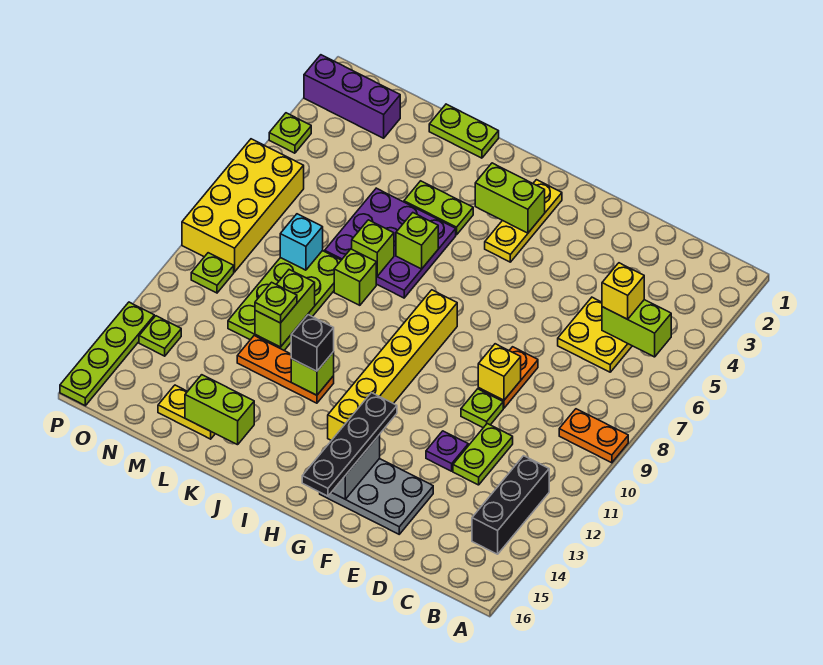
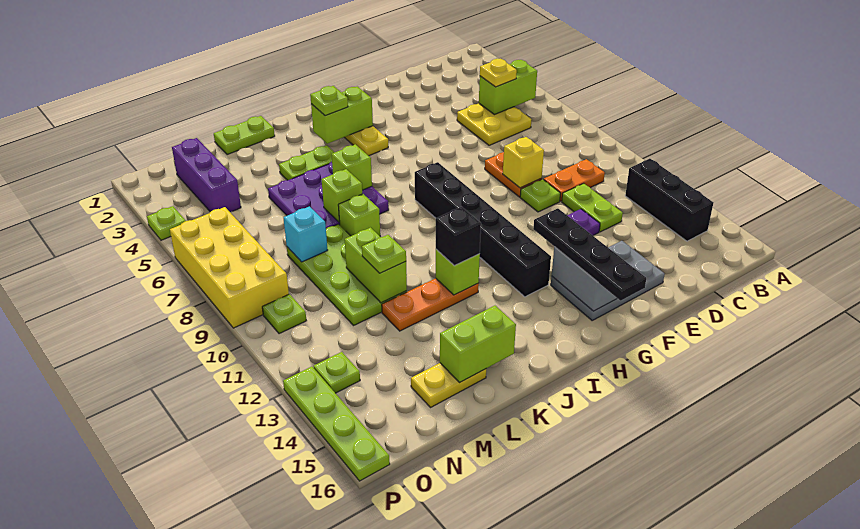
orange plate A9:B9 level 1 -> orange plate C10:D10 level 1
yellow brick C5 level 3 -> yellow plate C5 level 3
yellow brick H8:H13 level 1 -> black brick H8:H13 level 1
none -> lime plate I3 level 3
purple brick N2:P2 level 1 -> purple brick N2:N4 level 1

